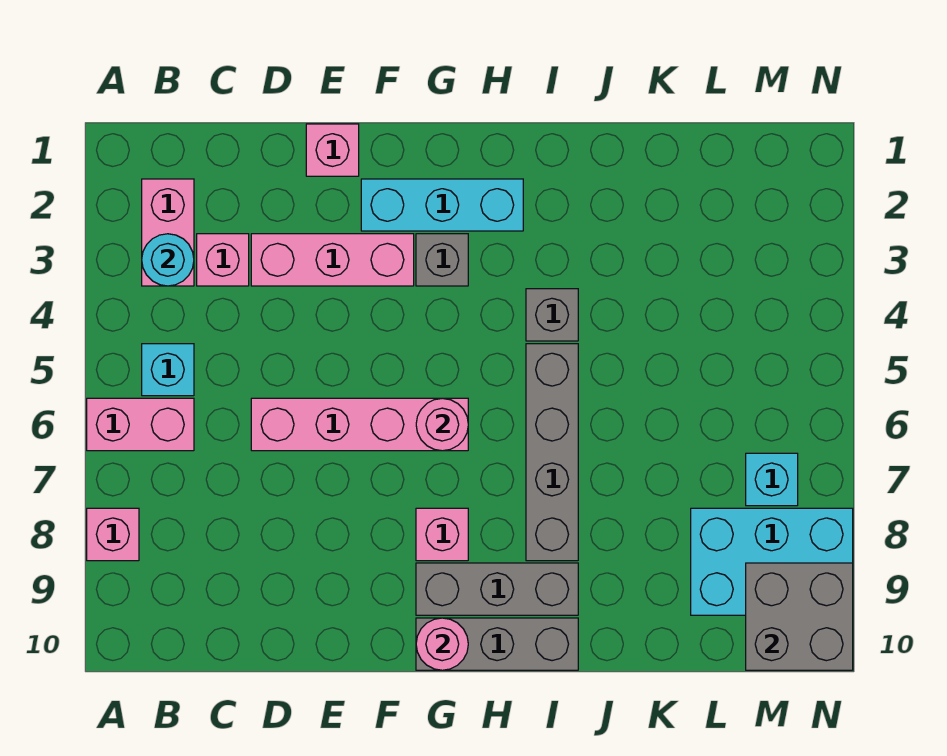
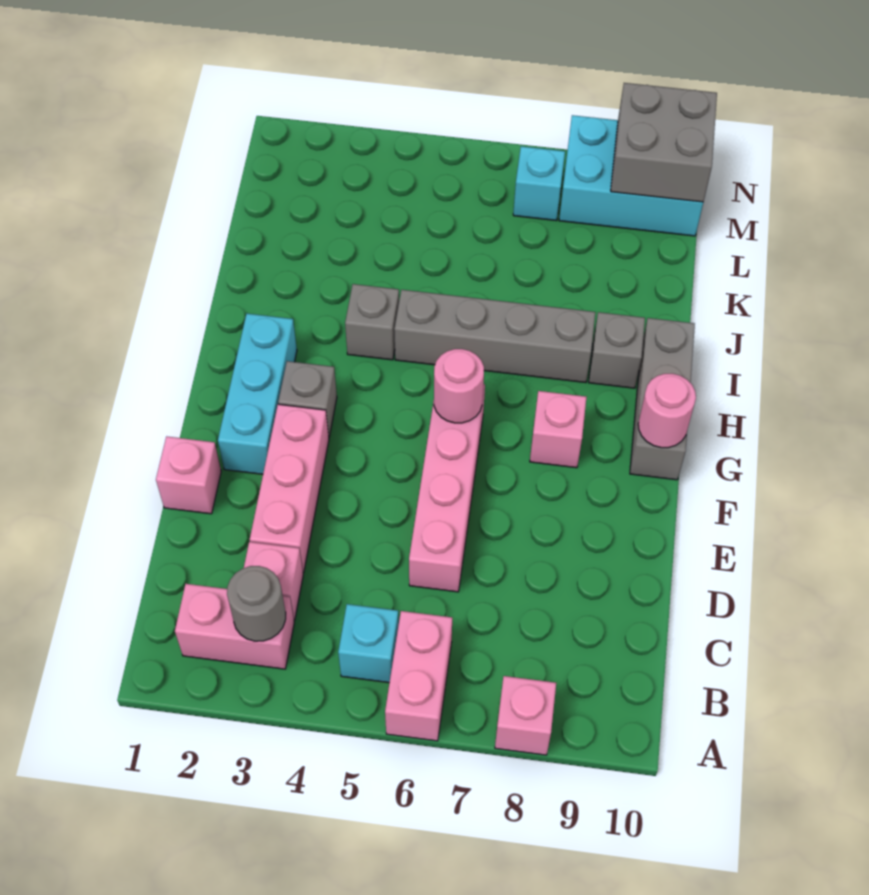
cyan round brick B3 level 2 -> grey round brick B3 level 2
grey brick G9:I9 level 1 -> grey brick I9 level 1
cyan brick L8:N9 level 1 -> cyan brick M8:N10 level 1

